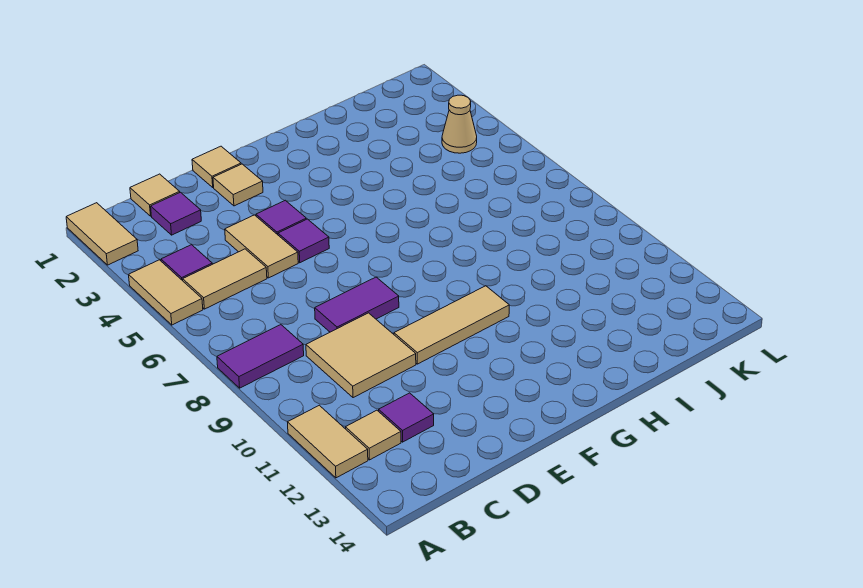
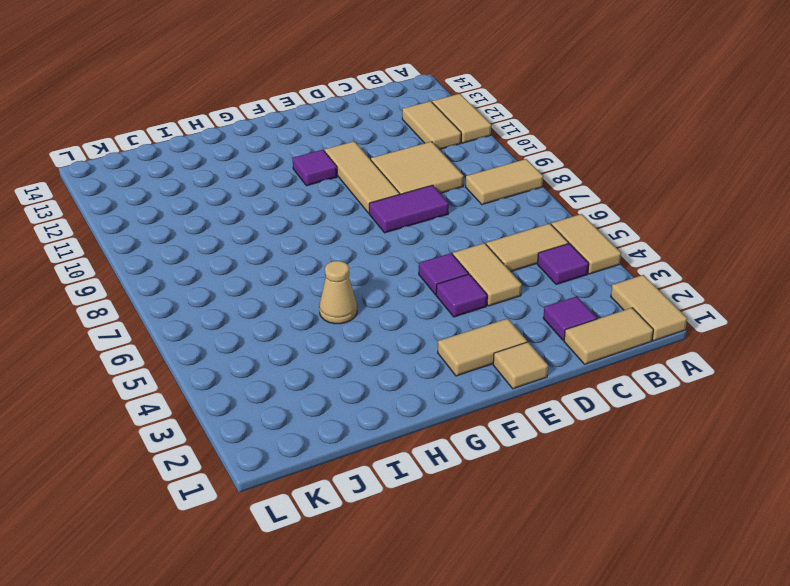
purple tile A8:B8 level 1 -> tan tile A8:B8 level 1
tan tile B12 level 1 -> tan tile B11:B12 level 1
tan tile C1 level 1 -> tan tile B1:C1 level 1
purple tile C12 level 1 -> purple tile F11 level 1
tan tile E2 level 1 -> tan tile E2:F2 level 1
tan tile E10:G10 level 1 -> tan tile E9:E11 level 1
tan cone K4 level 1 -> tan cone H5 level 1

